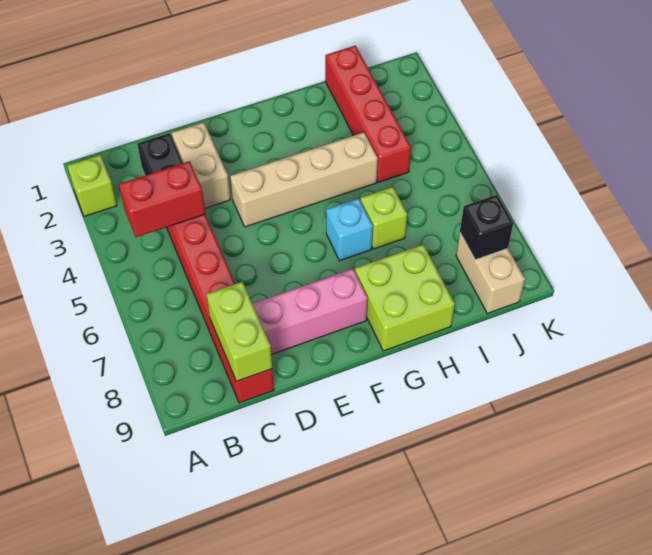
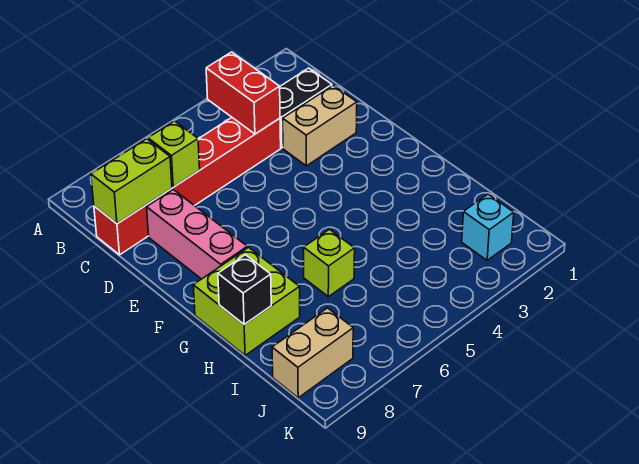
lime brick A2 level 1 -> lime brick C7 level 2
tan brick E4:H4 level 1 -> none
cyan brick G6 level 1 -> cyan brick J2 level 1
red brick I1:I4 level 1 -> none
black brick J8 level 2 -> black brick H9 level 2

